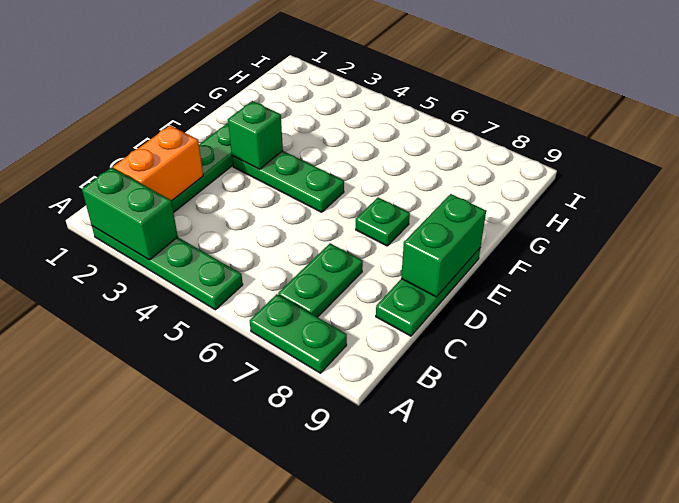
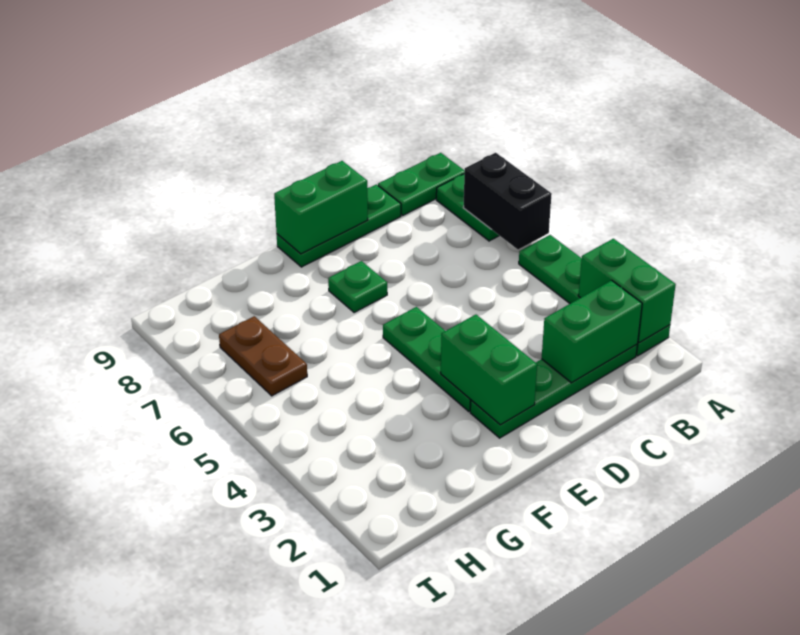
none -> black brick A6:A7 level 2
orange brick B2:C2 level 2 -> green brick B2:C2 level 2
green plate B7:C7 level 1 -> green plate A9:B9 level 1
green brick E3 level 2 -> green brick E2:E3 level 2
none -> brown plate H6:H7 level 1

